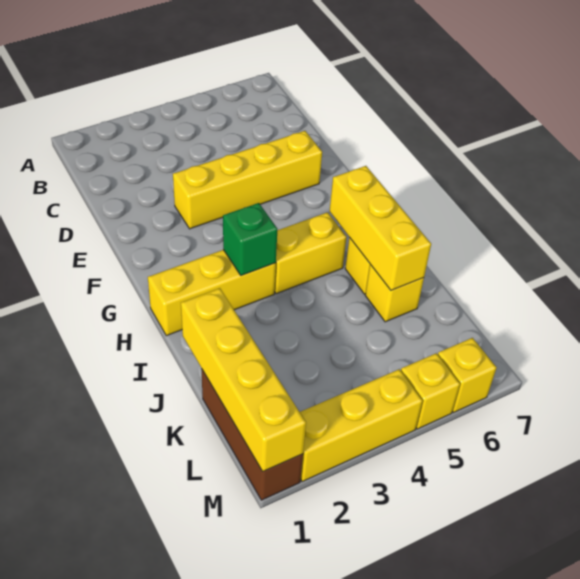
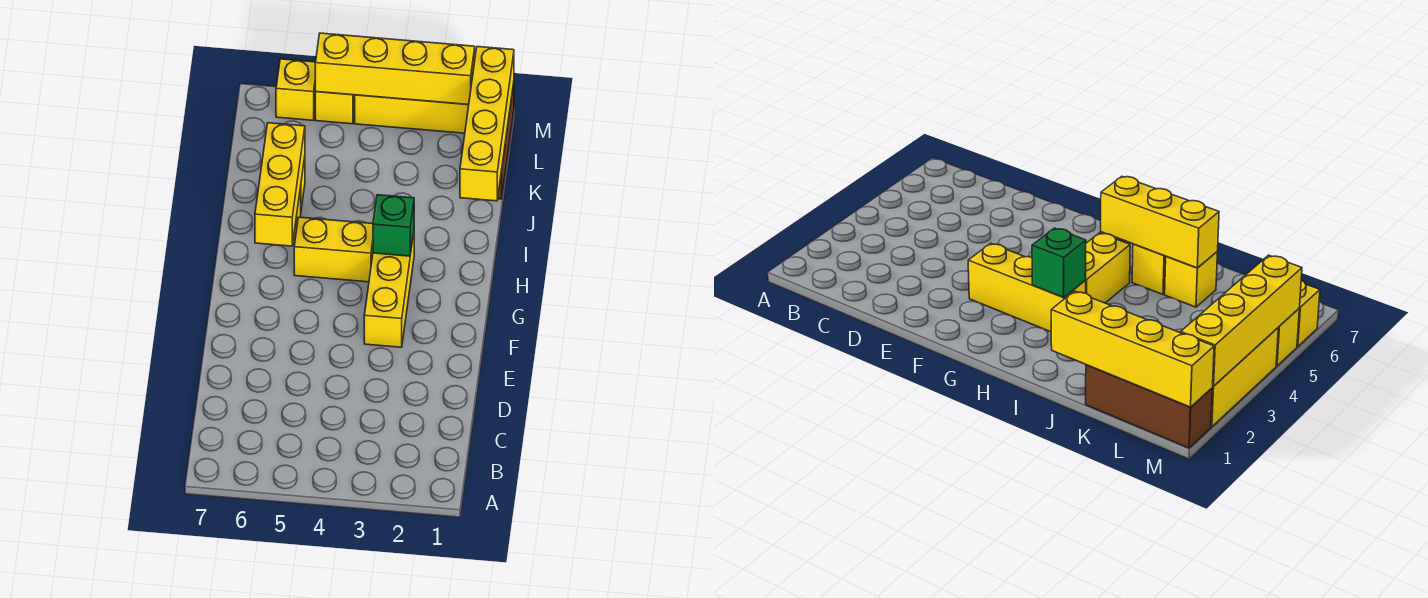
yellow brick E3:E6 level 1 -> yellow brick M2:M5 level 2
yellow brick H1:H3 level 1 -> yellow brick F3:H3 level 1

